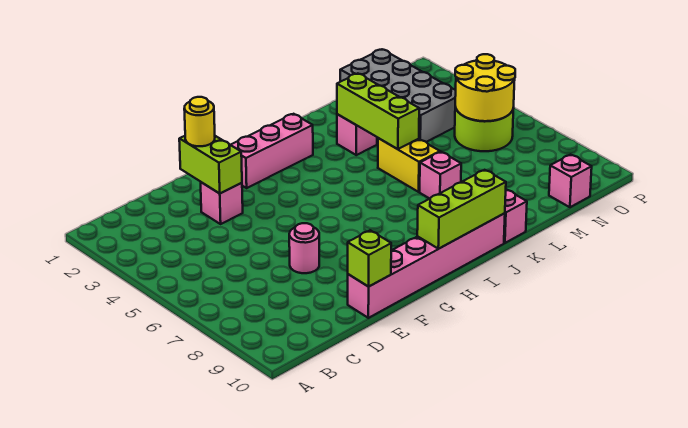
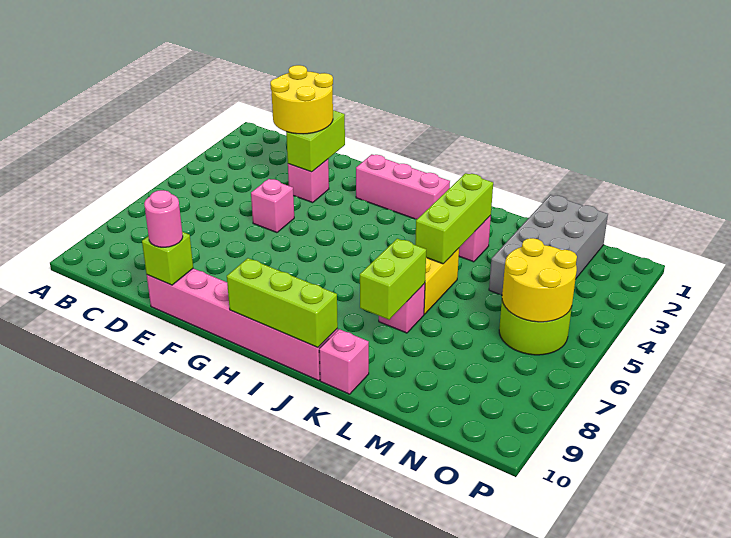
yellow round brick E2 level 3 -> yellow round brick D2:E3 level 3
pink round brick E7 level 1 -> pink round brick E10 level 3
none -> lime brick K7:K8 level 2
pink brick N10 level 1 -> pink brick E5 level 1

